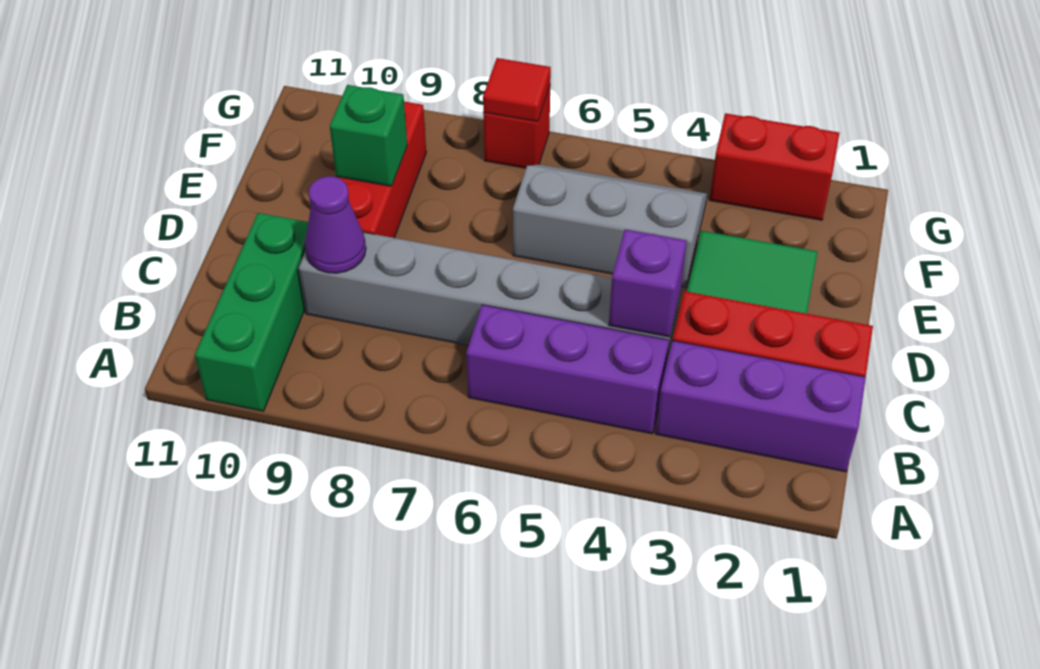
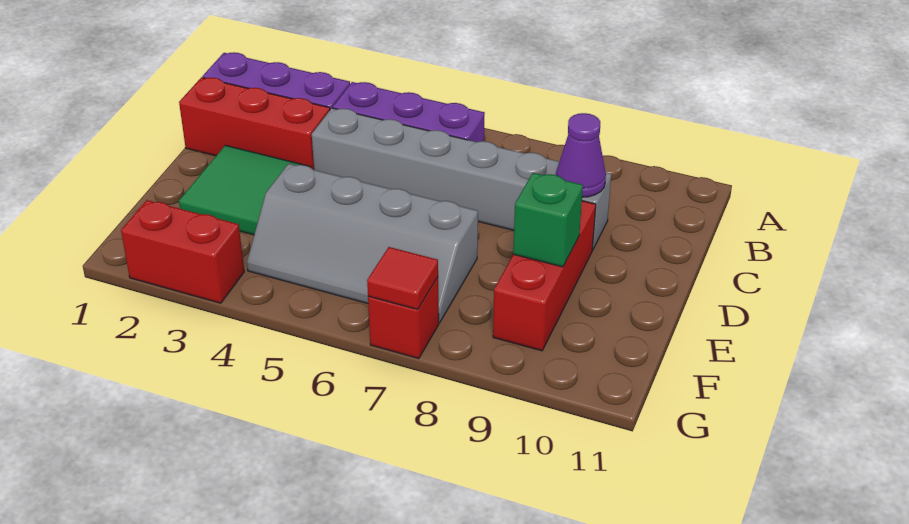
green brick A10:C10 level 1 -> none
purple brick C4 level 2 -> none
grey slope E4:F6 level 1 top E -> grey slope E4:F7 level 1 top E

